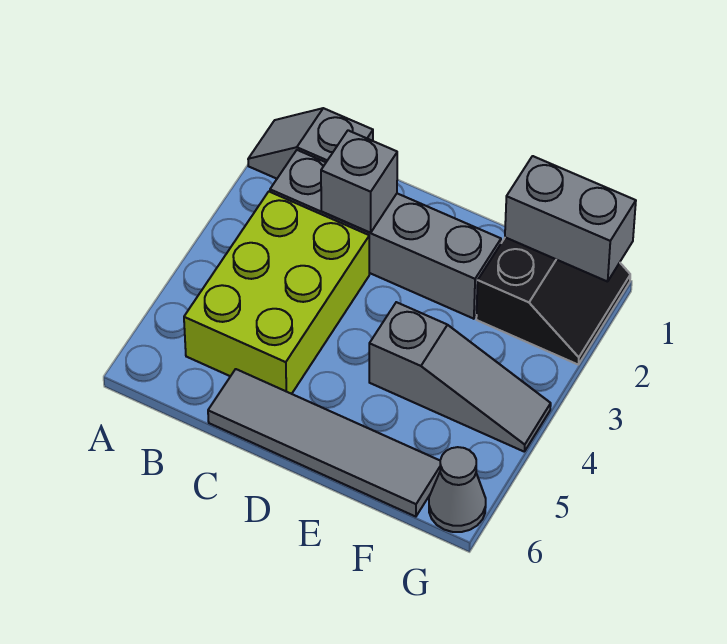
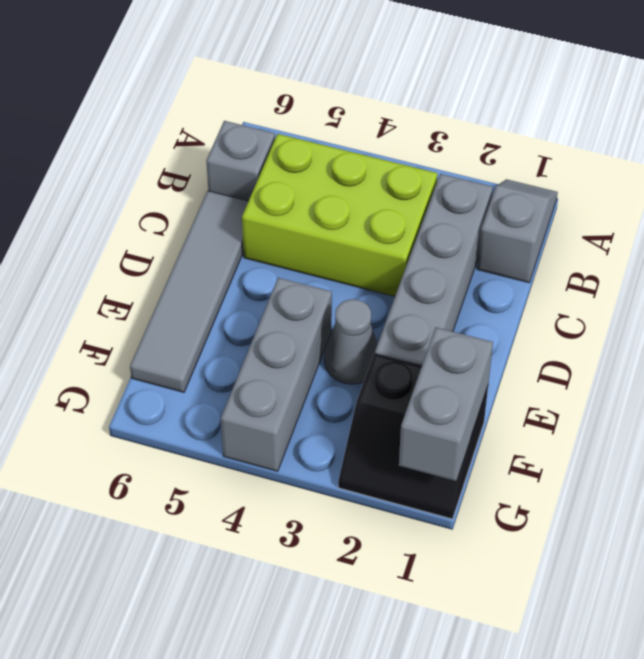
grey brick C2 level 2 -> grey brick B6 level 1
grey slope E4:G4 level 1 top E -> grey brick E4:G4 level 1
grey cone G6 level 1 -> grey cone E3 level 1

